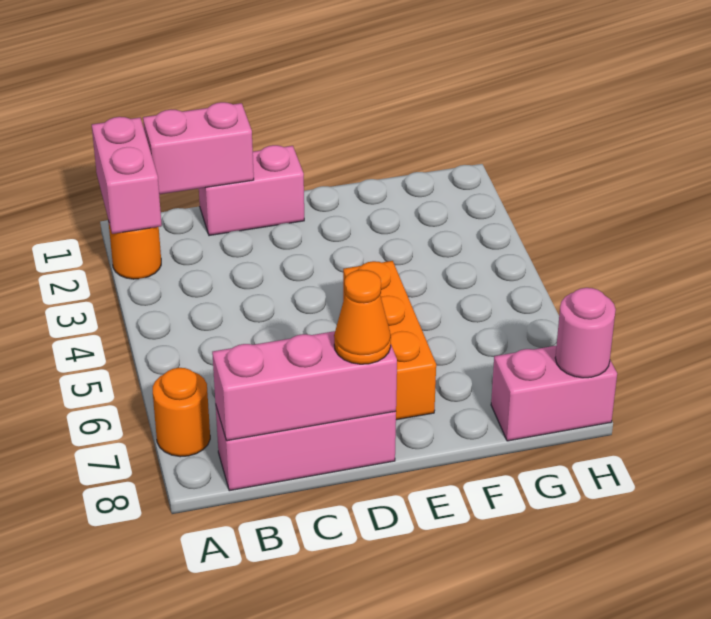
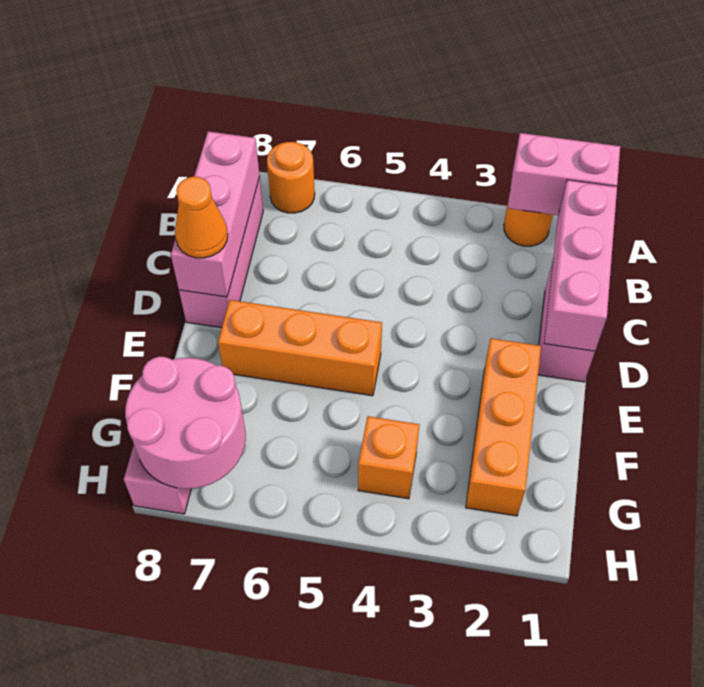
pink brick B1:C1 level 2 -> pink brick B1:D1 level 2
none -> orange brick E2:G2 level 1
none -> orange brick G4 level 1
pink round brick H8 level 2 -> pink round brick G7:H8 level 2

